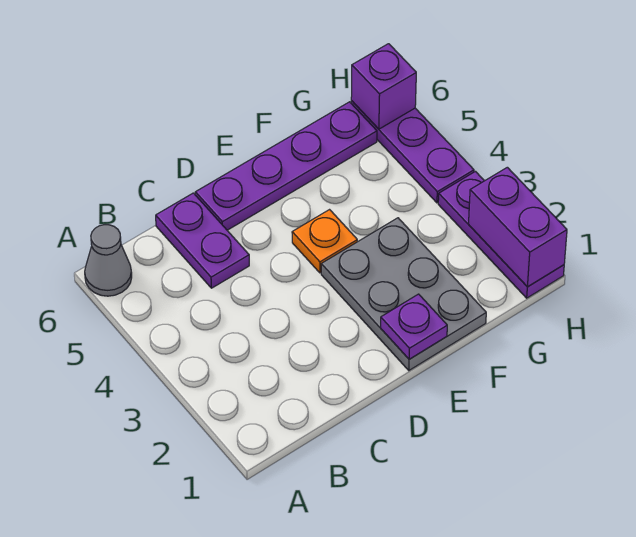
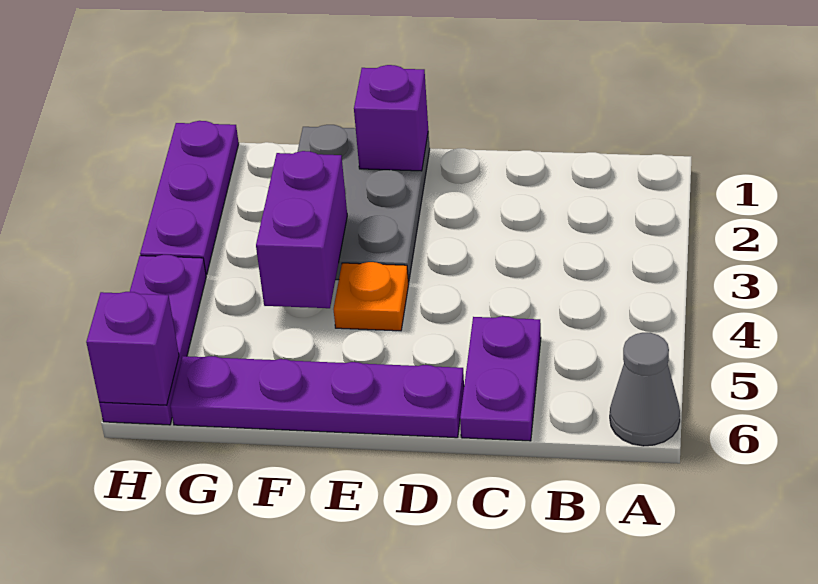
purple plate E1 level 2 -> purple brick E1 level 2
purple brick H1:H2 level 2 -> purple brick F3:F4 level 2

